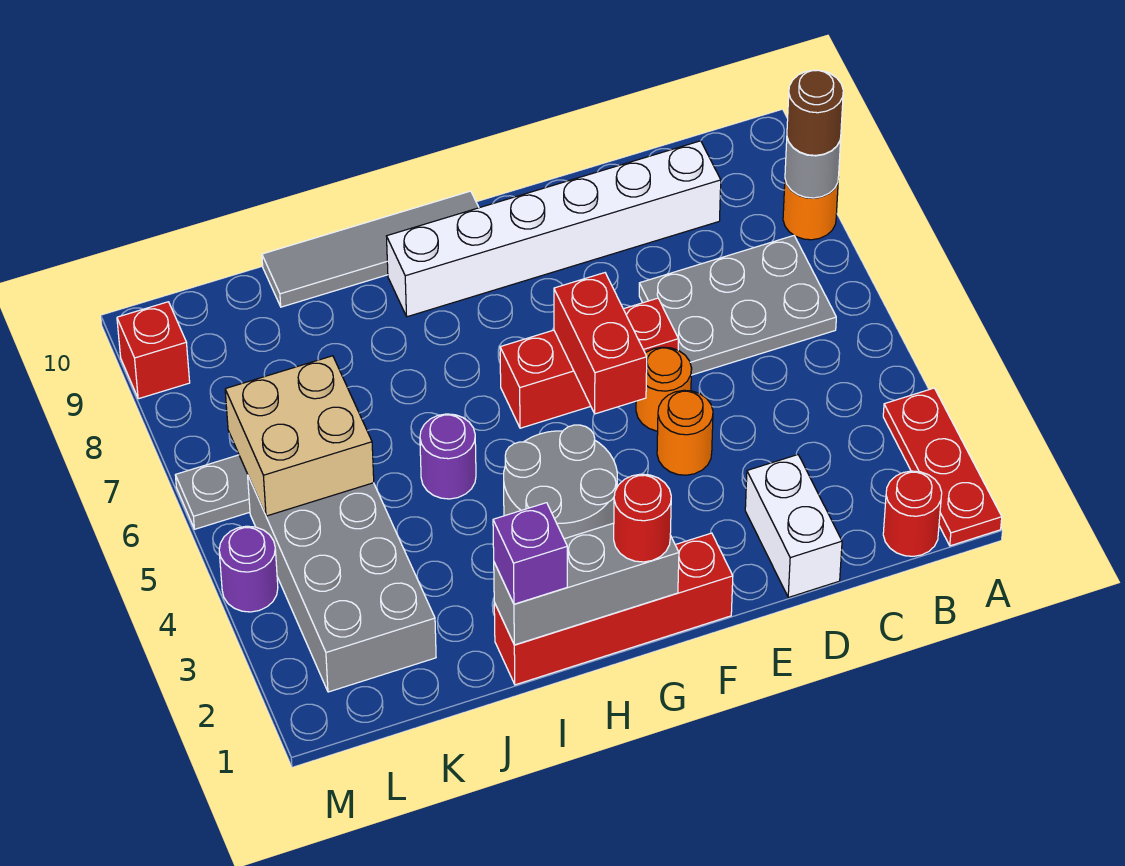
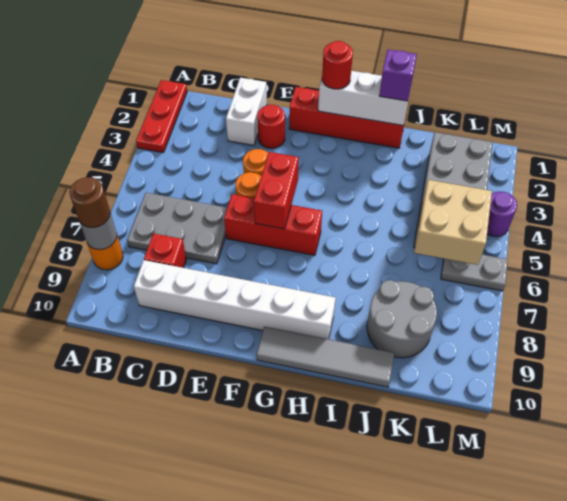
red round brick B1 level 1 -> red round brick E2 level 1
grey brick G1:I1 level 2 -> white brick G1:I1 level 2
grey round brick G3:H4 level 1 -> grey round brick J8:K9 level 1
purple round brick I5 level 1 -> none
red brick M9 level 1 -> red brick C8 level 1

